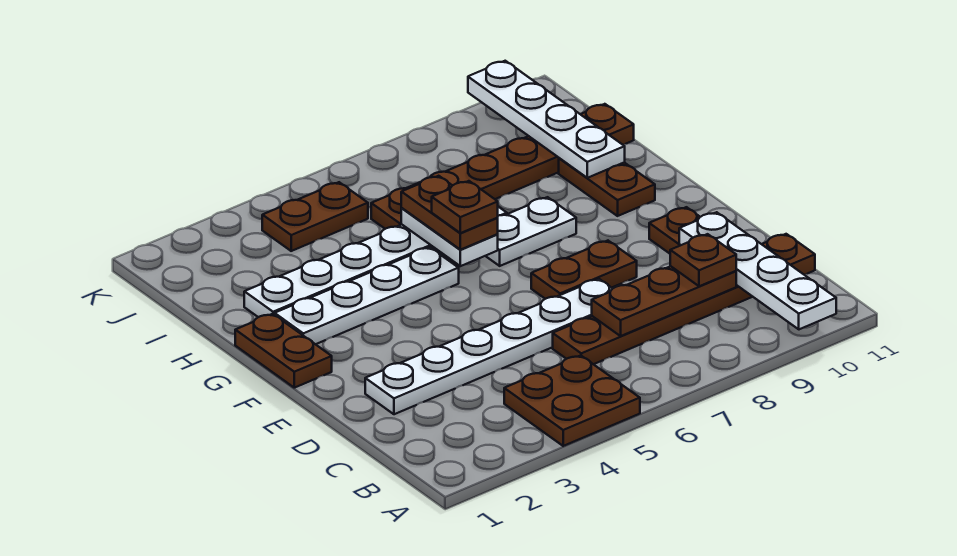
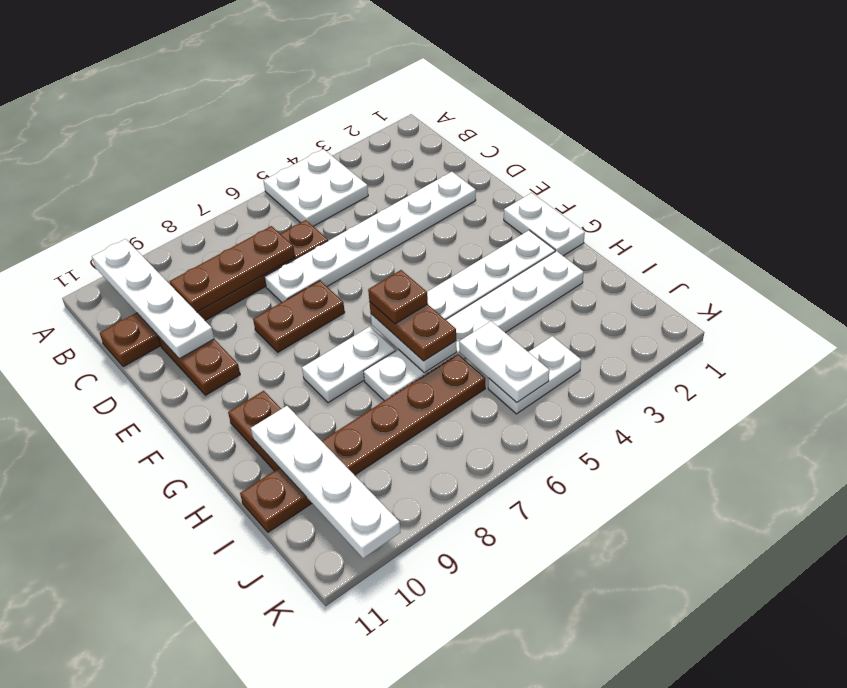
brown plate A4:B5 level 1 -> white plate A4:B5 level 1
brown plate C9 level 3 -> none
brown plate F1:G1 level 1 -> white plate F1:G1 level 1
none -> white plate I5:J5 level 2
brown plate J4:J5 level 1 -> white plate J4:J5 level 1

